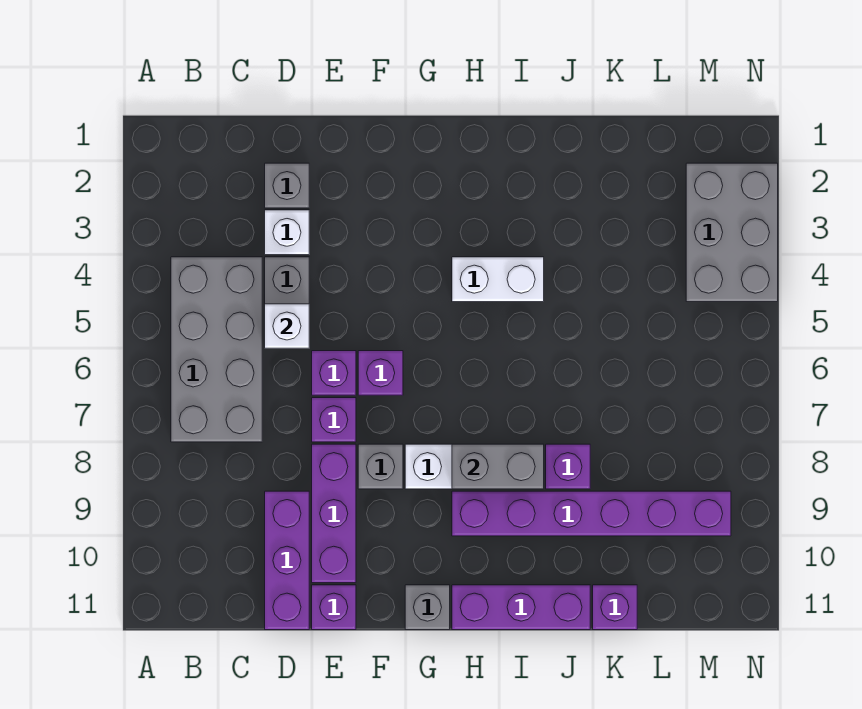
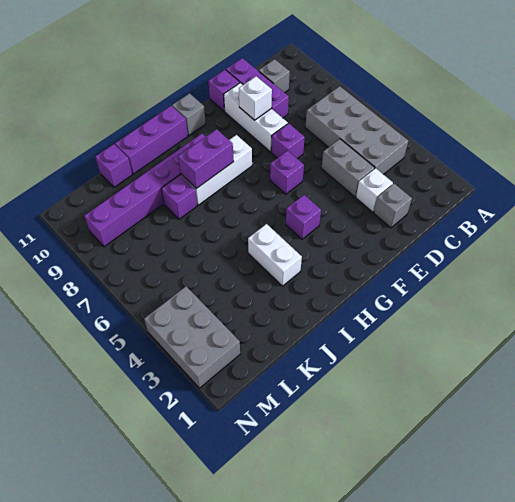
white brick D5 level 2 -> white brick E9 level 2
purple brick E6 level 1 -> purple brick G4 level 1
purple brick E8:E10 level 1 -> white brick E8:E10 level 1
grey brick F8 level 1 -> grey brick C10 level 1
white brick H4:I4 level 1 -> white brick I3:I4 level 1
grey brick H8:I8 level 2 -> purple brick H8:I8 level 2

